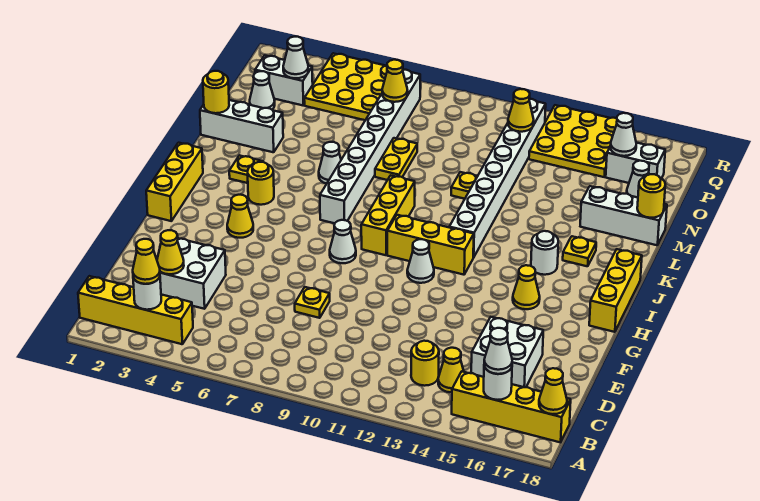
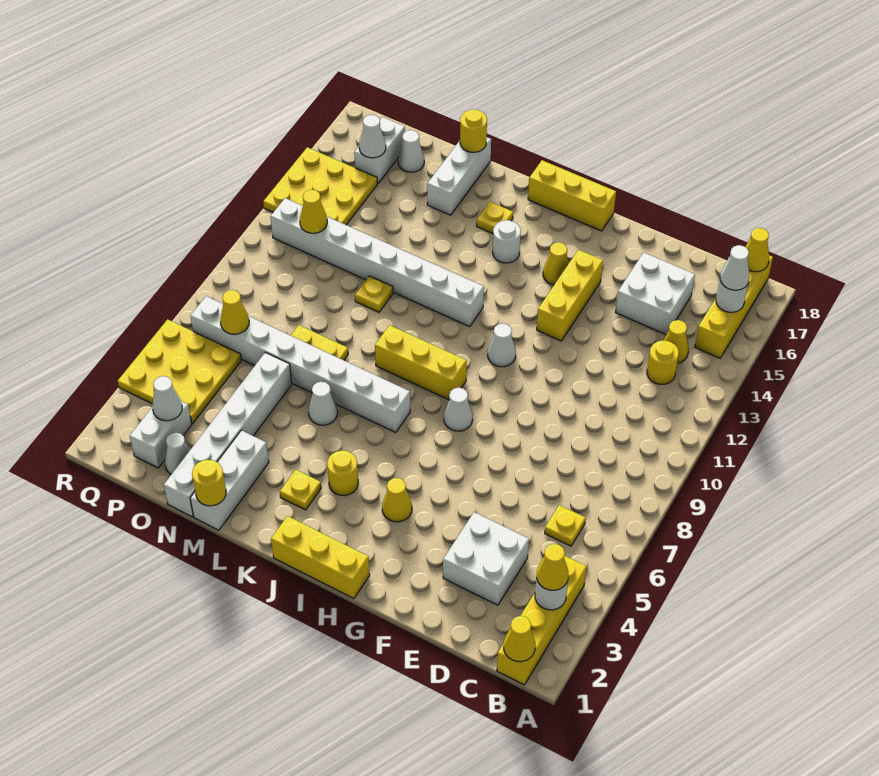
yellow cone D3 level 2 -> yellow cone B1 level 2
yellow plate E8 level 1 -> yellow plate C6 level 1
yellow brick I10:I12 level 1 -> yellow brick G13:G15 level 1
none -> white brick N1:N6 level 1

